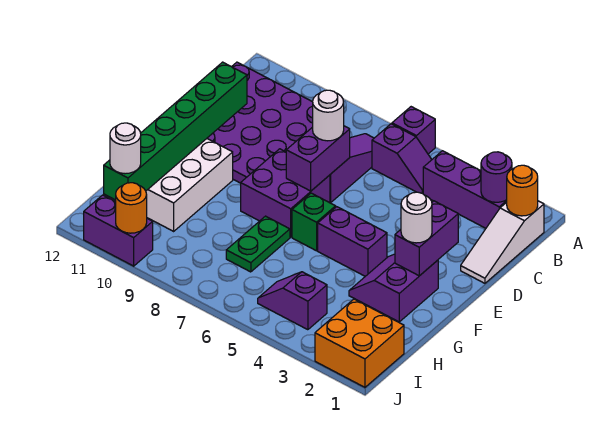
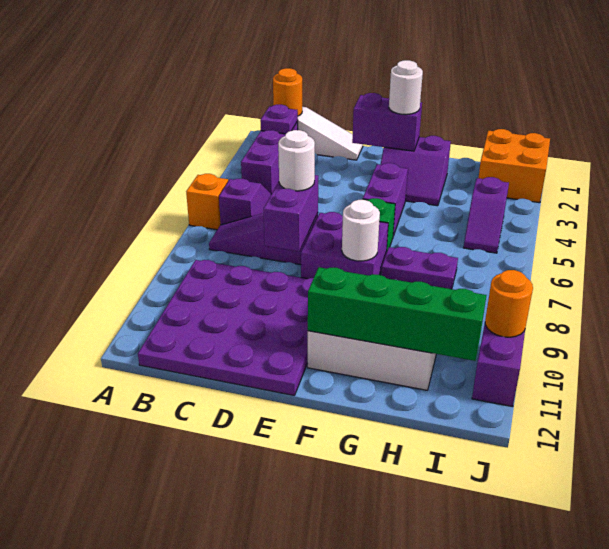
purple brick A6 level 1 -> orange brick A6 level 1
purple round brick B2 level 2 -> purple plate B2 level 2
purple brick D7:E7 level 2 -> purple brick D7:D8 level 2
green brick D11:I11 level 2 -> green brick F11:I11 level 2
green plate G7:H7 level 1 -> purple plate G7:H7 level 1
white round brick I11 level 3 -> white round brick F8 level 2

